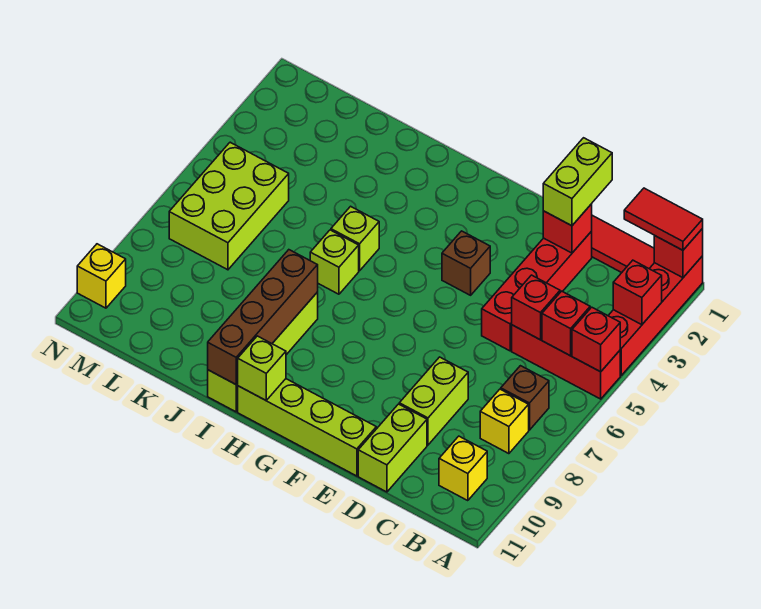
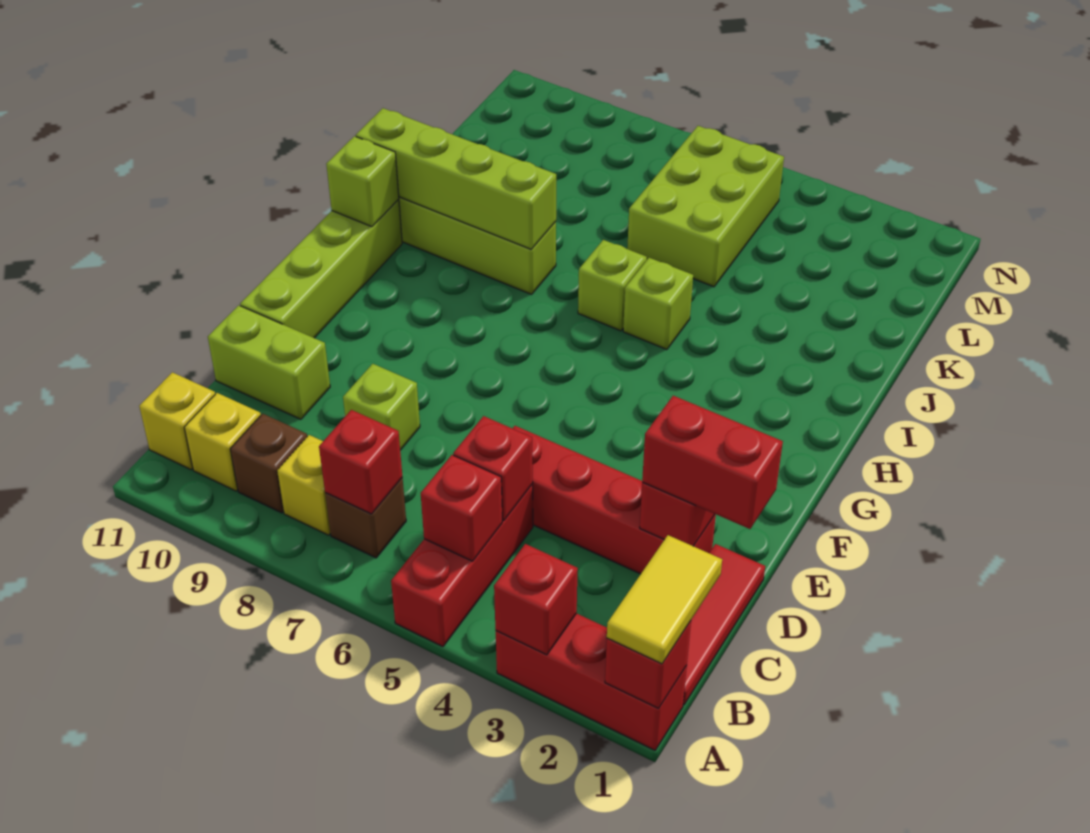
red brick A1:A4 level 1 -> red brick A1:A3 level 1
red tile A1:B1 level 3 -> yellow tile A1:B1 level 3
red brick A5 level 2 -> red brick B7 level 2
lime brick D1:D2 level 3 -> red brick D1:D2 level 3
lime brick D8:D9 level 1 -> lime brick D8 level 1
brown brick F4 level 1 -> brown brick B9 level 1
brown brick I8:I11 level 2 -> lime brick I8:I11 level 2
lime brick L5:M7 level 1 -> lime brick K5:M6 level 1
yellow brick N10 level 1 -> yellow brick B11 level 1

